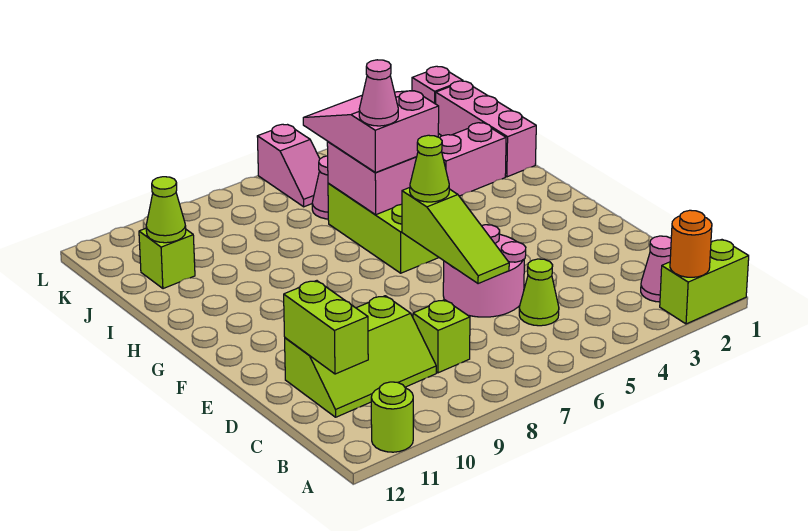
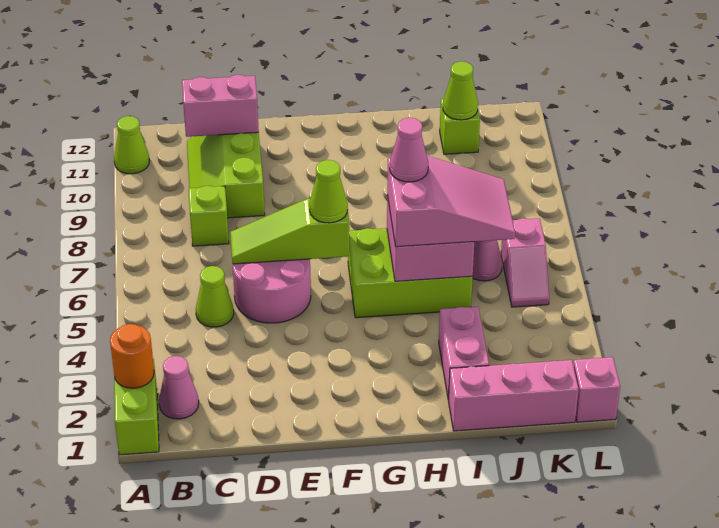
lime round brick A11 level 1 -> lime cone A11 level 1
lime brick C11:D11 level 2 -> pink brick C11:D11 level 2
pink slope K6:L6 level 1 top L -> pink slope K5:K6 level 1 top 6

